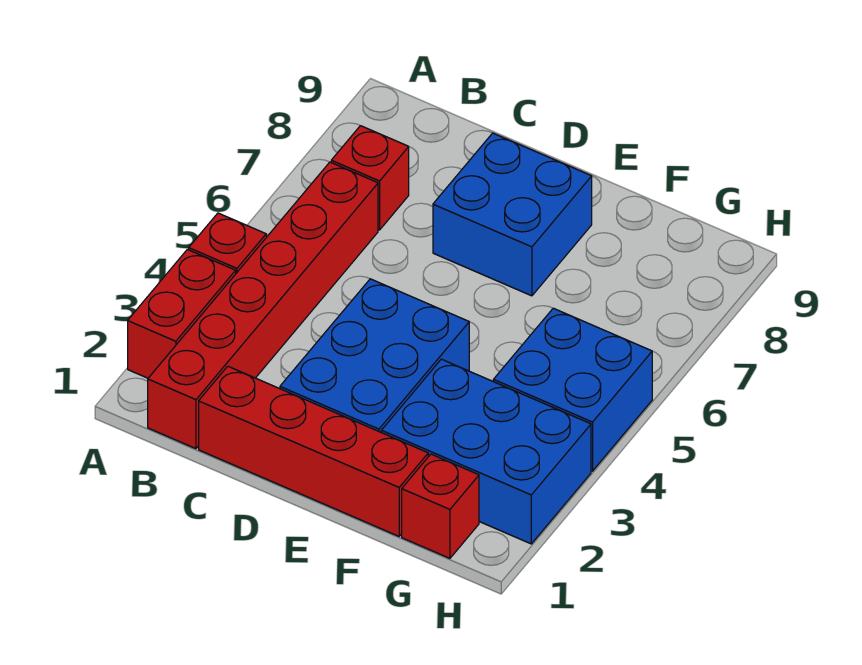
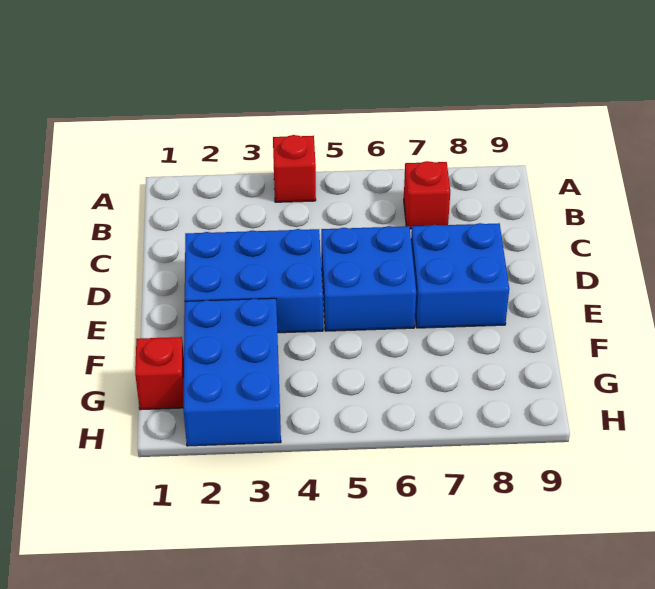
red brick A2:A3 level 1 -> none
red brick B1:B6 level 1 -> none
red brick C1:F1 level 1 -> none
blue brick G4:H5 level 1 -> blue brick D5:E6 level 1

